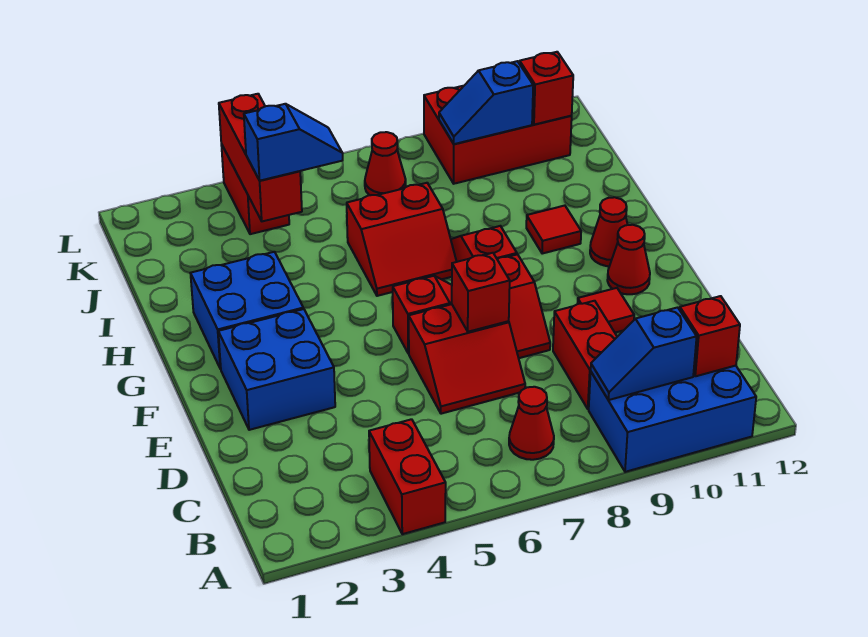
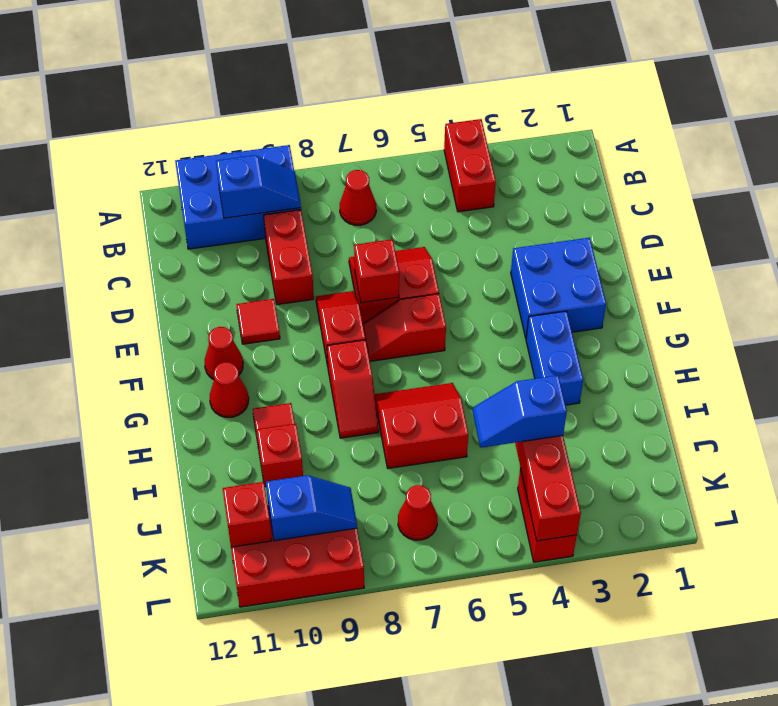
red brick B11 level 2 -> red brick I10 level 1
blue brick G2:H3 level 1 -> blue brick G3:H3 level 1

